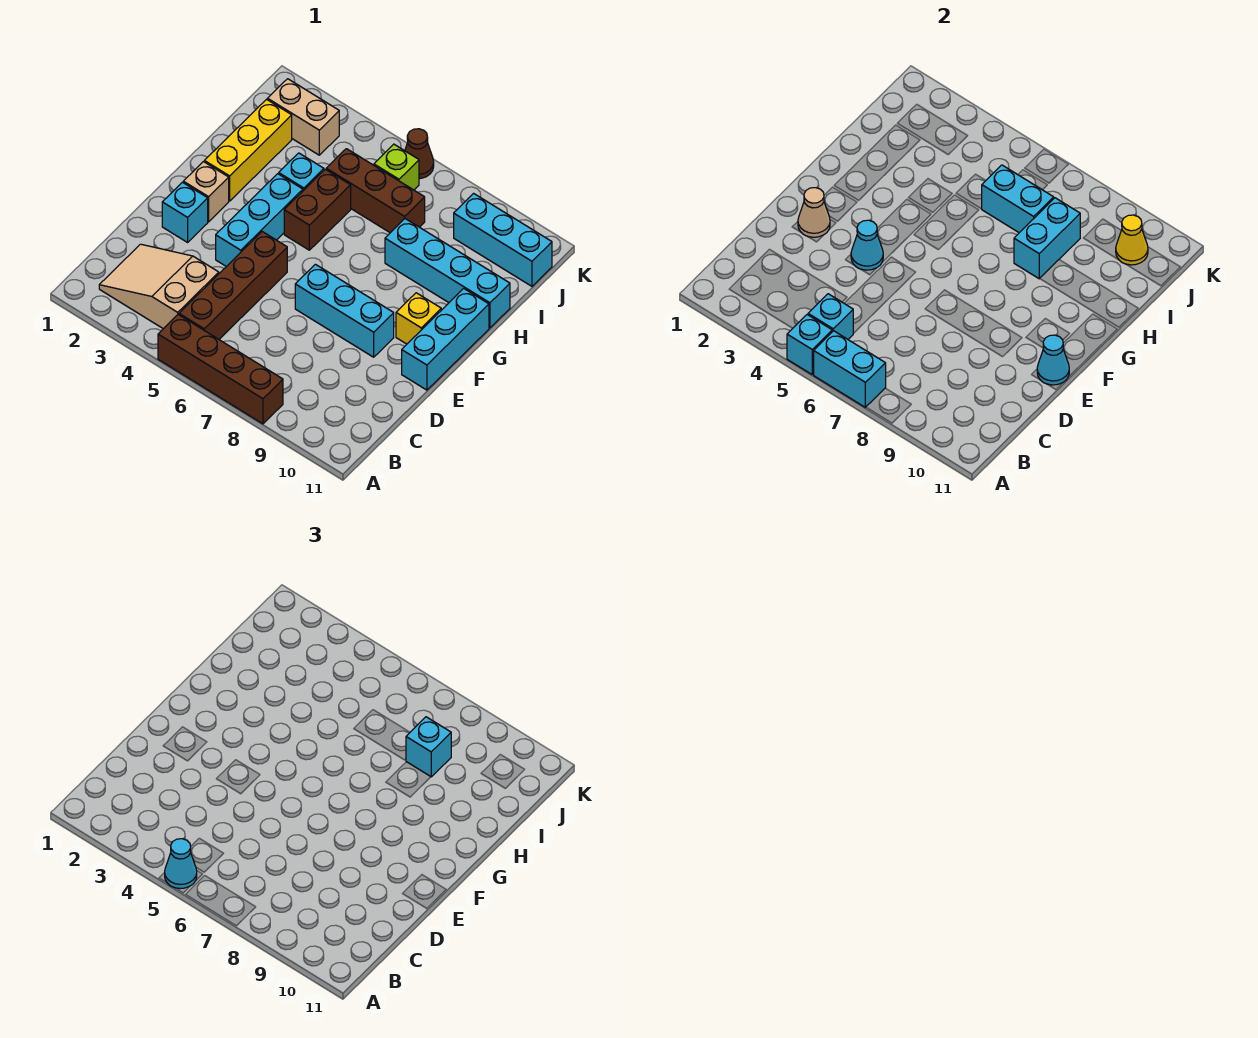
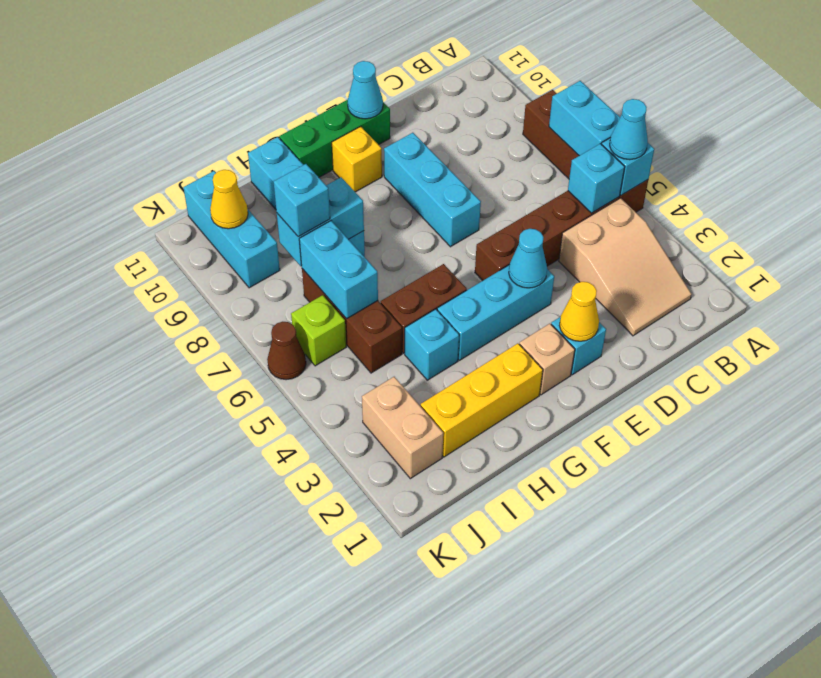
tan cone E2 level 2 -> yellow cone E2 level 2
cyan brick E11:G11 level 1 -> green brick E11:G11 level 1

